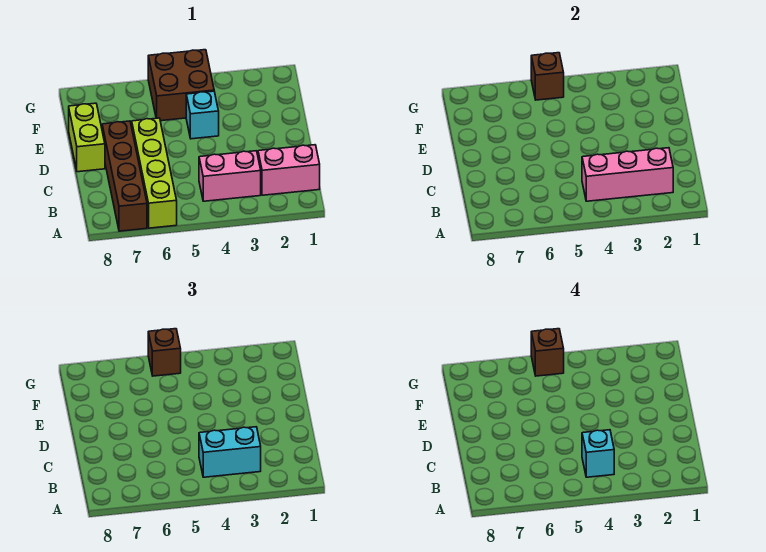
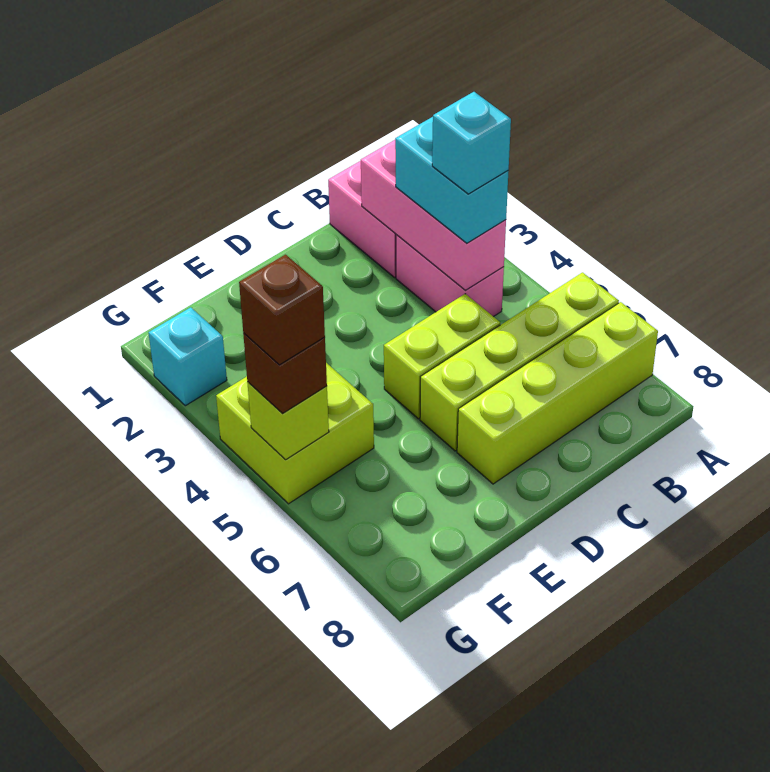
brown brick A7:D7 level 1 -> lime brick A7:D7 level 1
lime brick D8:E8 level 1 -> lime brick C5:D5 level 1
cyan brick E4 level 1 -> cyan brick G2 level 1
brown brick F4:G5 level 1 -> lime brick F4:G5 level 1
brown brick G5 level 2 -> lime brick G5 level 2

